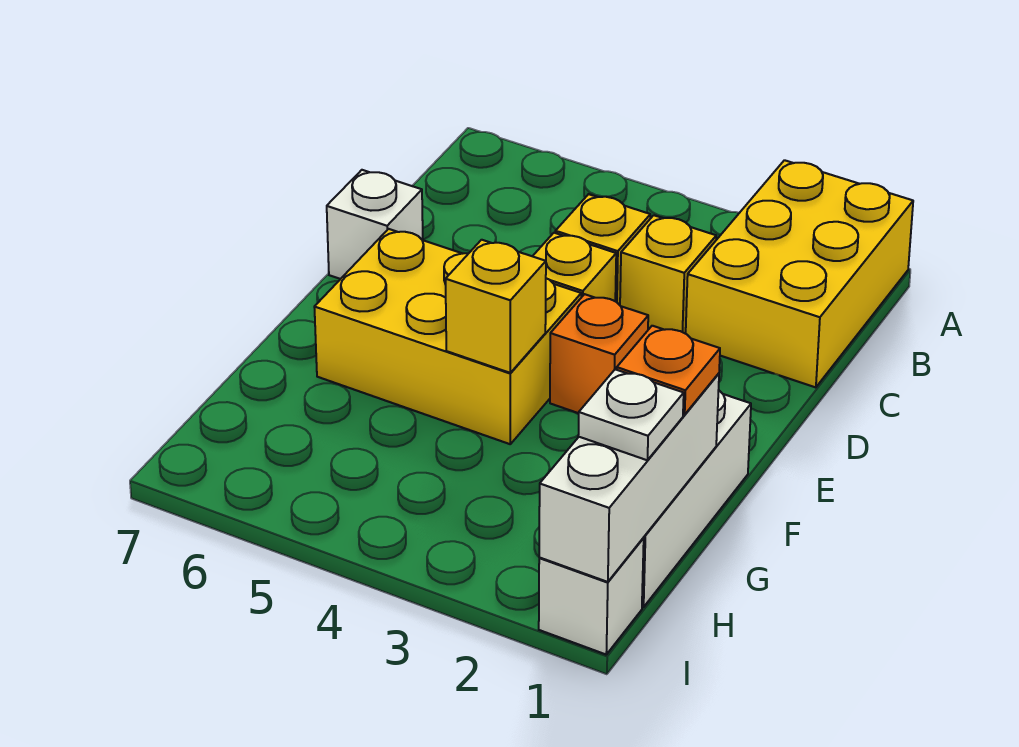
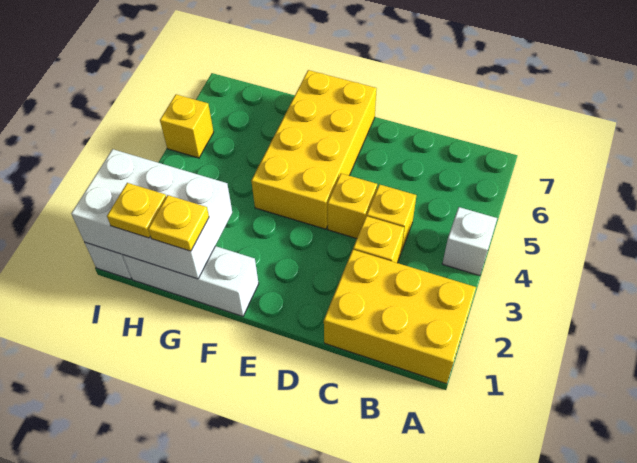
white brick D7 level 1 -> white brick A4 level 1
orange brick E3 level 1 -> none
yellow brick E4:F6 level 1 -> yellow brick E4:F7 level 1
yellow brick F4 level 2 -> yellow brick I5 level 1
white brick G1:I1 level 2 -> white brick G1:I2 level 2
orange plate G1 level 3 -> yellow plate G1 level 3
white plate H1 level 3 -> yellow plate H1 level 3

